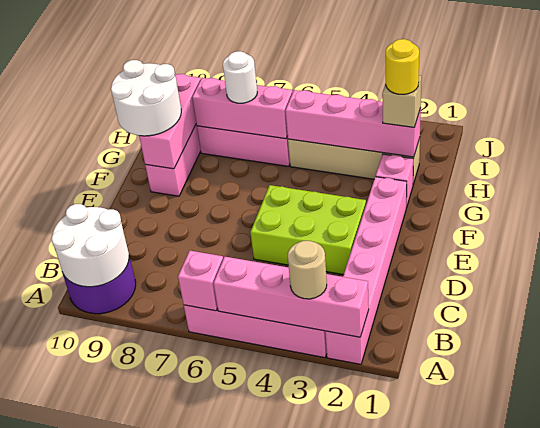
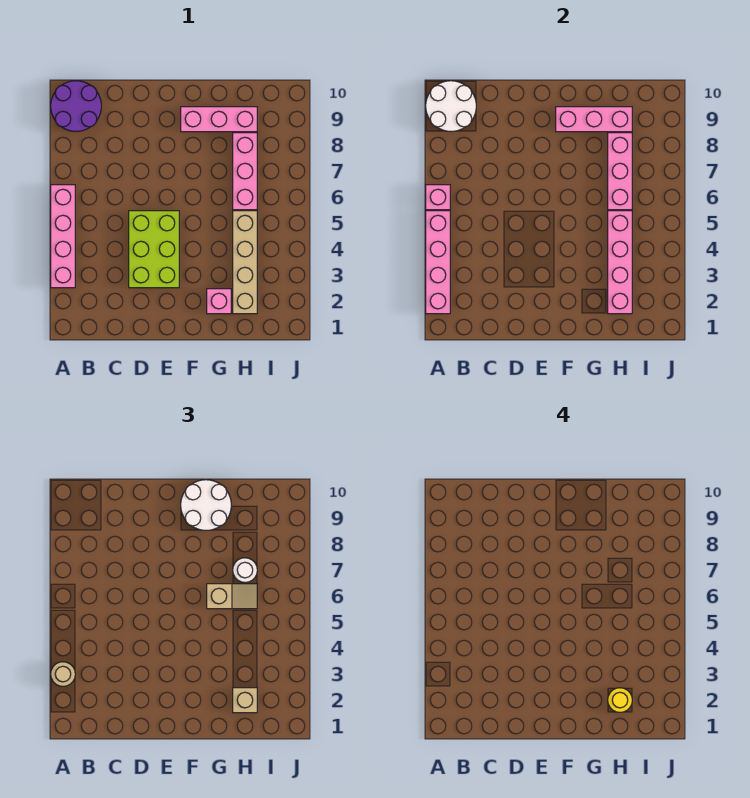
pink brick A2:F2 level 1 -> none
none -> tan slope G6:H6 level 3 top G

